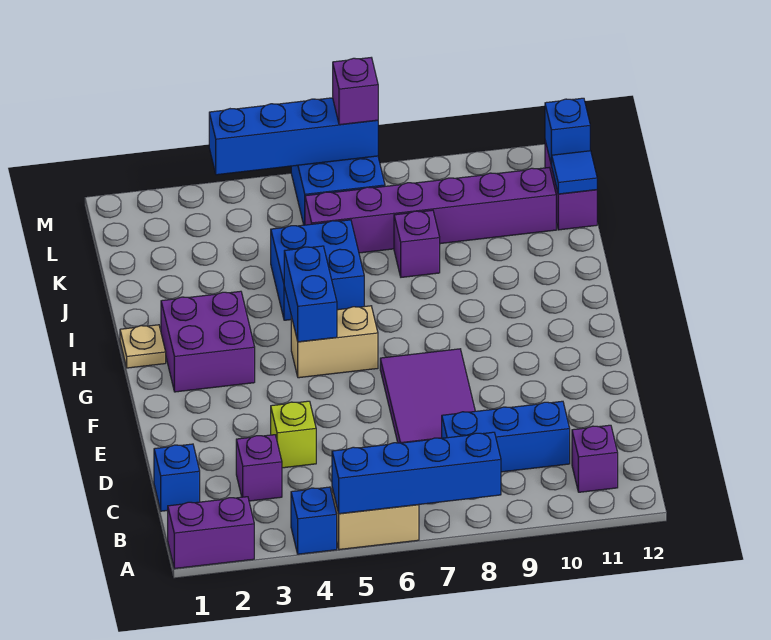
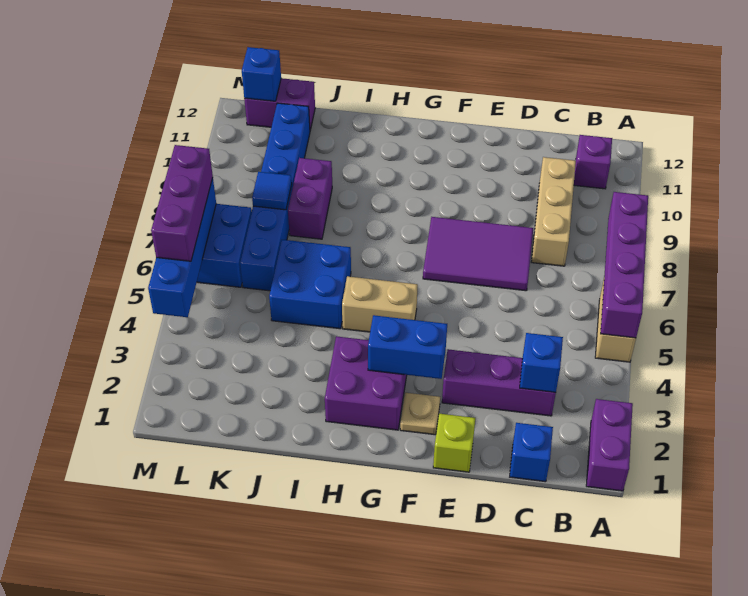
blue brick A4 level 1 -> blue brick C3 level 2
blue brick A5:A8 level 2 -> purple brick A5:A8 level 2
purple brick C3 level 1 -> purple brick C3:E3 level 1
blue brick C8:C10 level 1 -> tan brick C8:C10 level 1
lime brick D4 level 1 -> lime brick E1 level 1
tan brick G5:G6 level 1 -> tan brick G5:H5 level 1
blue brick G5:H5 level 2 -> blue brick F3:G3 level 2
tan plate H1 level 1 -> tan plate F2 level 1
purple brick J8 level 1 -> purple brick J8:J9 level 1
purple brick K6:K11 level 1 -> blue brick K6:K11 level 1
blue tile K12 level 2 -> blue tile K8 level 2
purple brick M7 level 3 -> purple brick M5:M7 level 3

